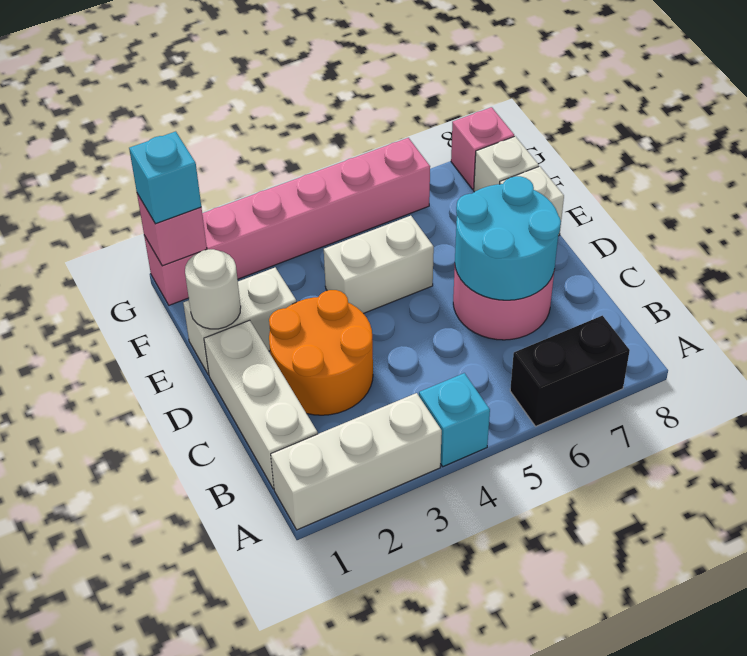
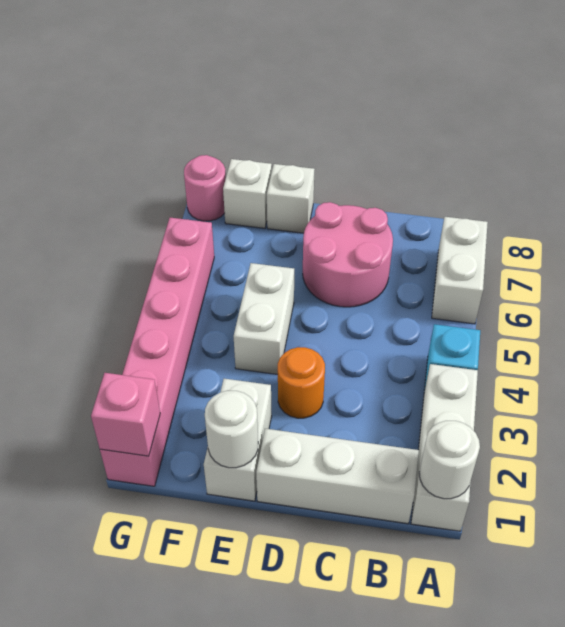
none -> white round brick A1 level 2
black brick A6:A7 level 1 -> white brick A6:A7 level 1
orange round brick C2:D3 level 1 -> orange round brick D3 level 1
cyan round brick C6:D7 level 2 -> none
cyan brick G1 level 3 -> none
pink brick G8 level 1 -> pink round brick G8 level 1

